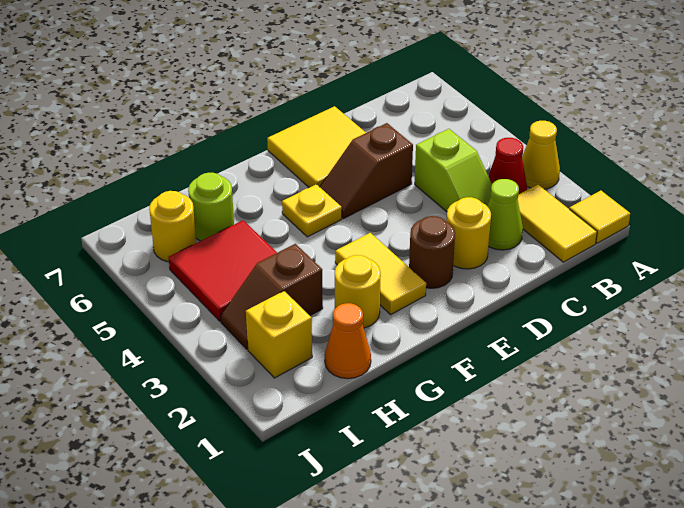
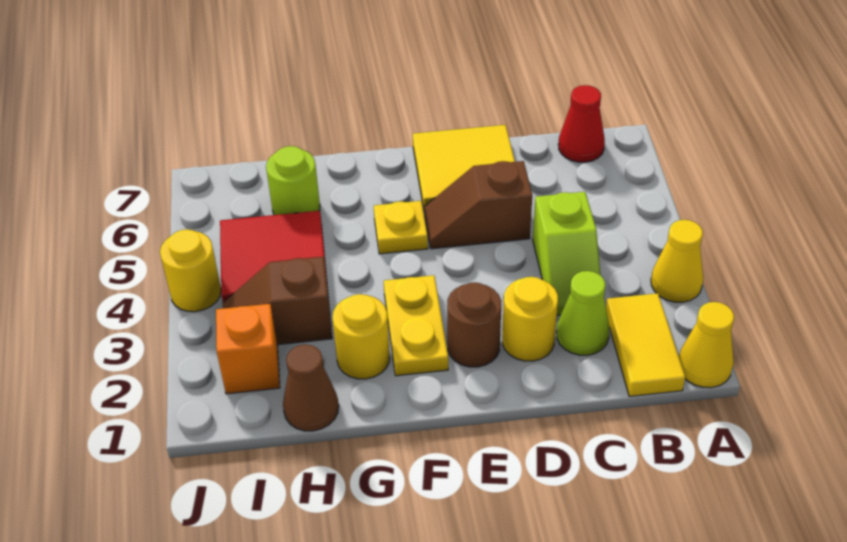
yellow tile A1 level 1 -> yellow cone A1 level 1
red cone B3 level 1 -> red cone B7 level 1
yellow tile F2:F3 level 1 -> yellow plate F2:F3 level 1
orange cone H1 level 1 -> brown cone H1 level 1
yellow brick I2 level 1 -> orange brick I2 level 1
yellow round brick I6 level 1 -> yellow round brick J4 level 1

